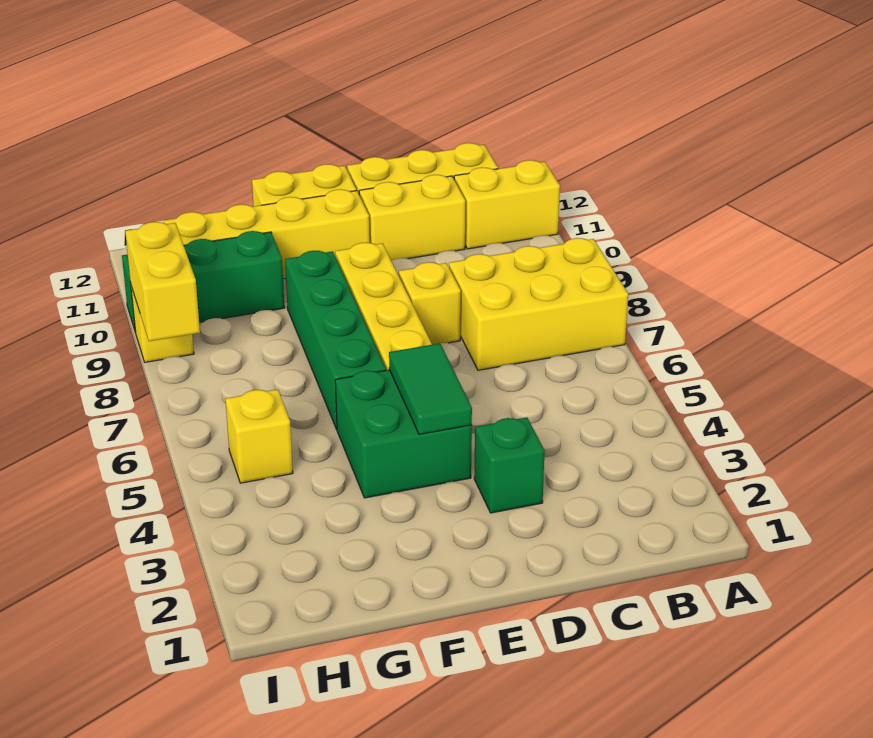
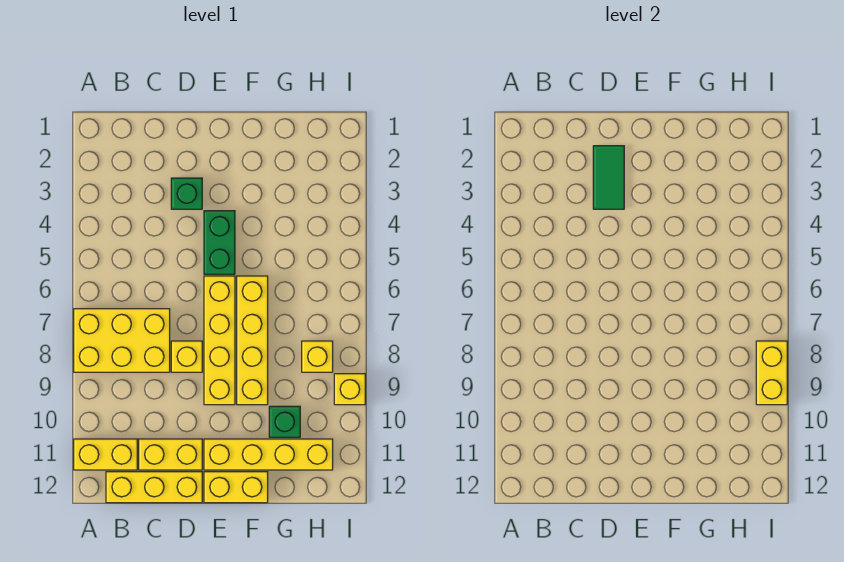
green brick E4:F5 level 1 -> green brick E4:E5 level 1
green tile E4:E5 level 2 -> green tile D2:D3 level 2
green brick F6:F9 level 1 -> yellow brick F6:F9 level 1
green brick G10:I10 level 1 -> green brick G10 level 1
yellow brick H5 level 1 -> yellow brick H8 level 1

